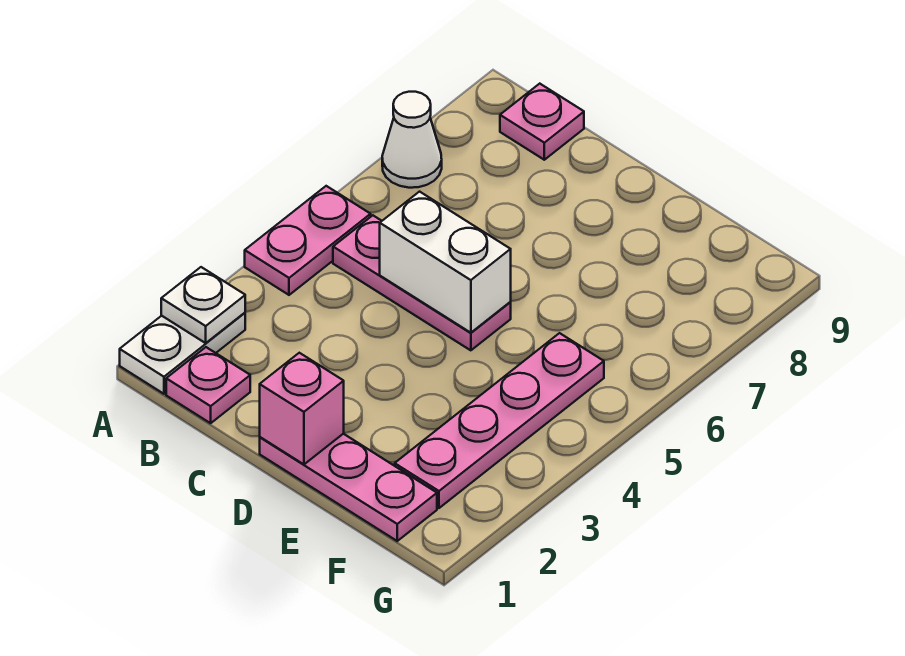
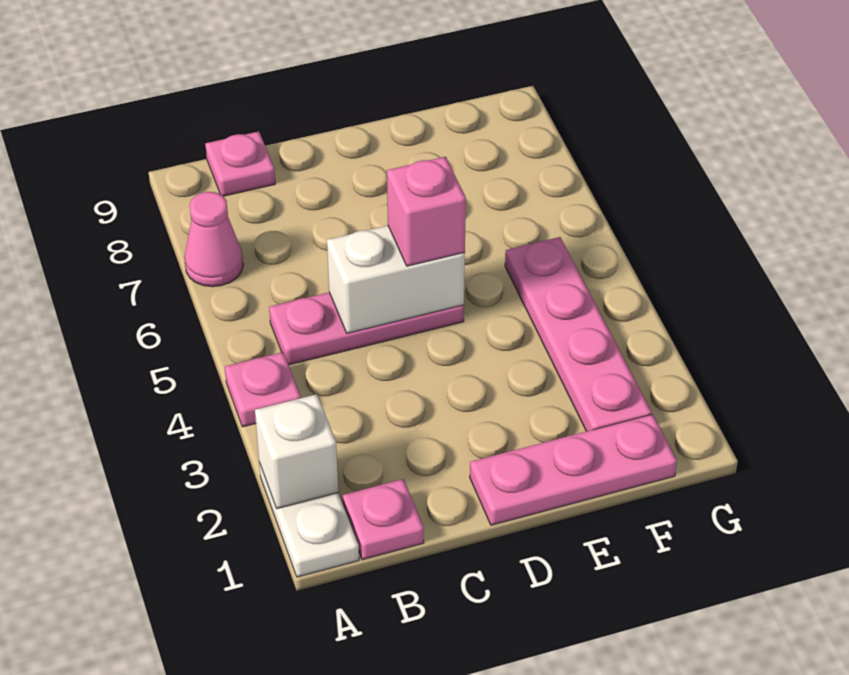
white plate A2 level 2 -> white brick A2 level 2
pink plate A4:A5 level 1 -> pink plate A4 level 1
white cone A7 level 1 -> pink cone A7 level 1
pink brick D1 level 2 -> pink brick D5 level 3

